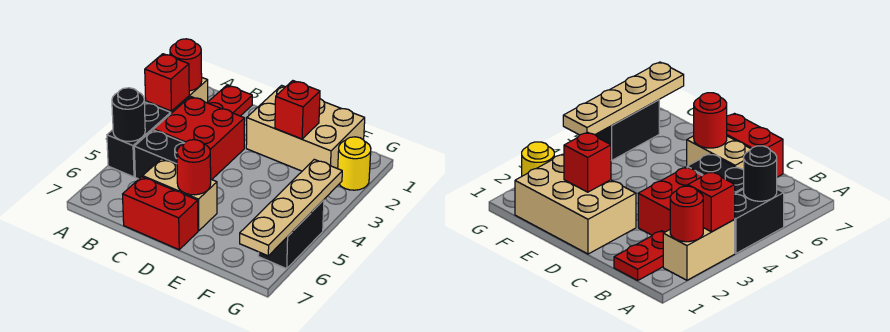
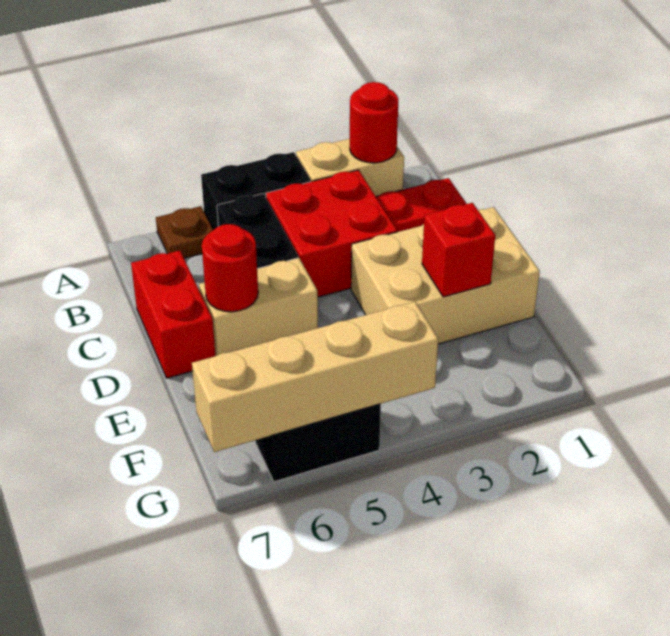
red brick A3 level 2 -> none
black round brick A5 level 2 -> none
none -> brown plate A6 level 1
tan brick C6:D6 level 1 -> tan brick D5:D6 level 1
tan brick D1:F2 level 1 -> tan brick D1:E3 level 1
yellow round brick G2 level 1 -> none
tan plate G4:G7 level 2 -> tan brick G4:G7 level 2

